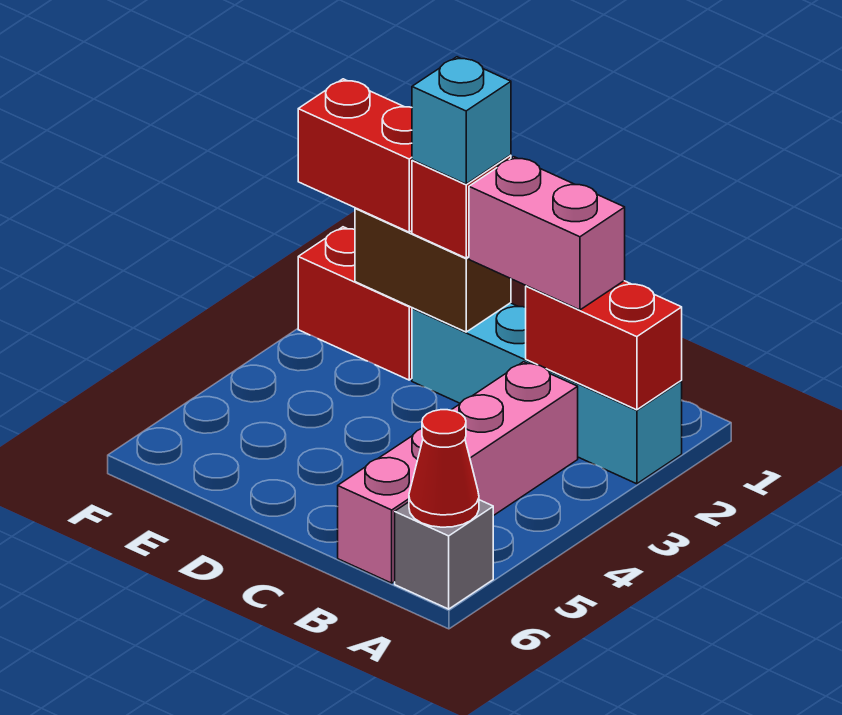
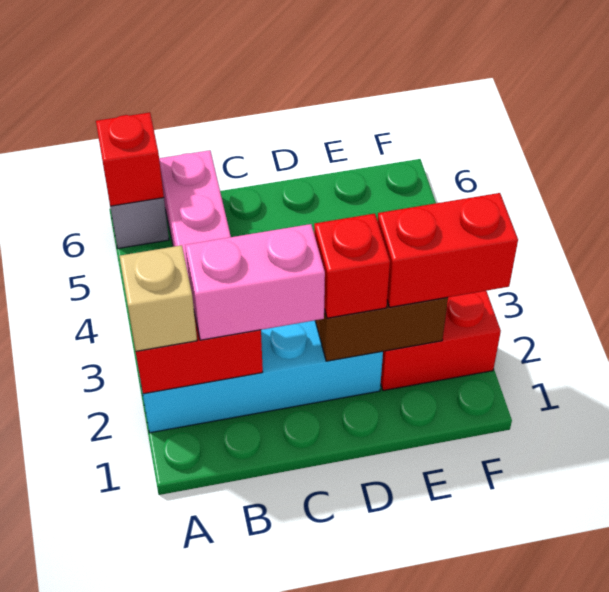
none -> tan brick A2 level 3
red cone A6 level 2 -> red brick A6 level 2
cyan brick D2 level 4 -> none

